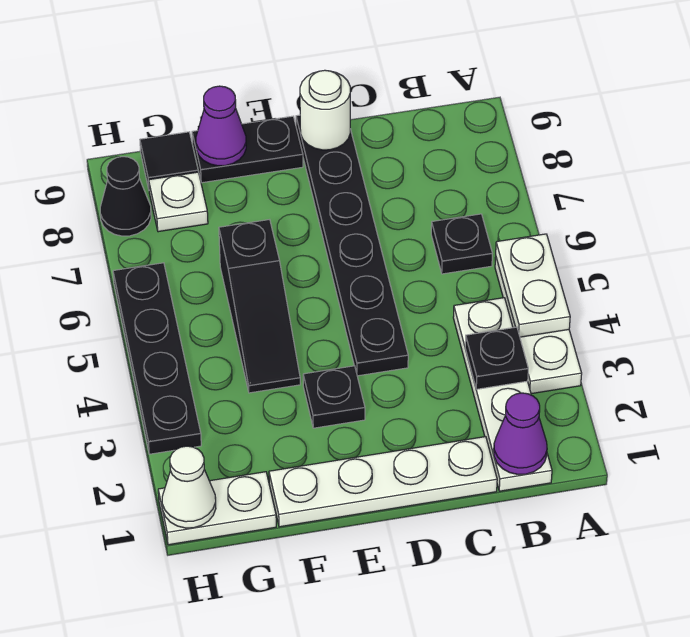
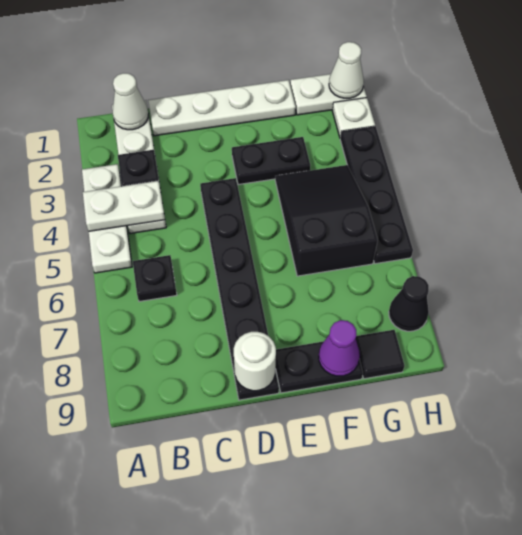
white plate A4:A5 level 2 -> white plate A4:B4 level 2
purple cone B1 level 2 -> white cone B1 level 2
black plate E3 level 1 -> black plate E3:F3 level 1
black slope F4:F6 level 1 top 6 -> black slope F4:G6 level 1 top 6
white plate G8 level 1 -> white plate H2 level 1

